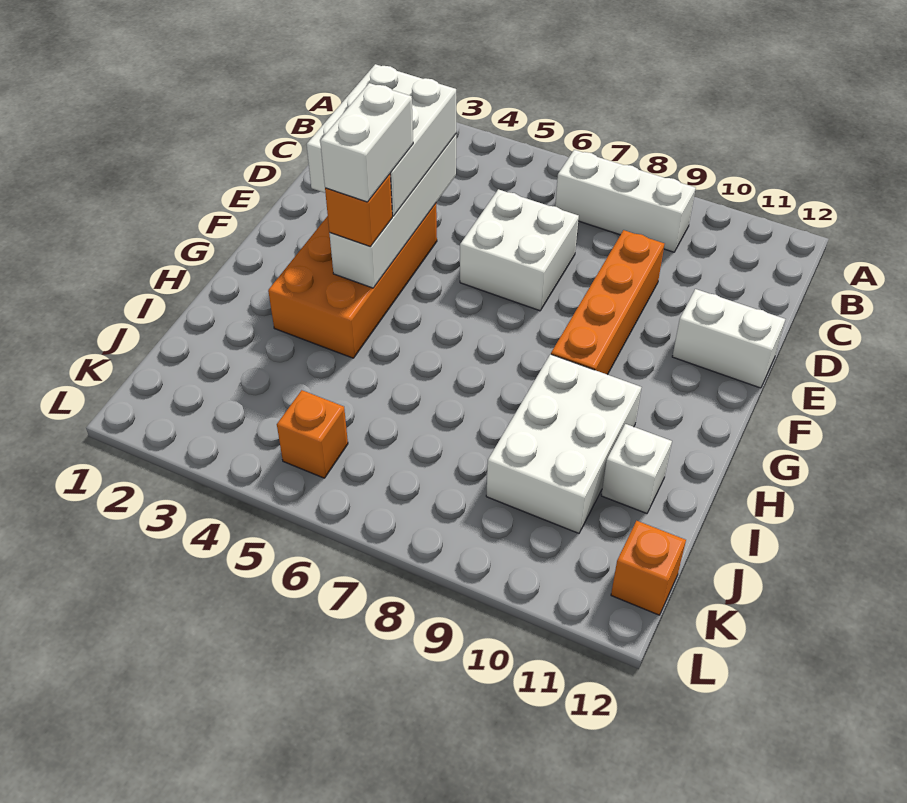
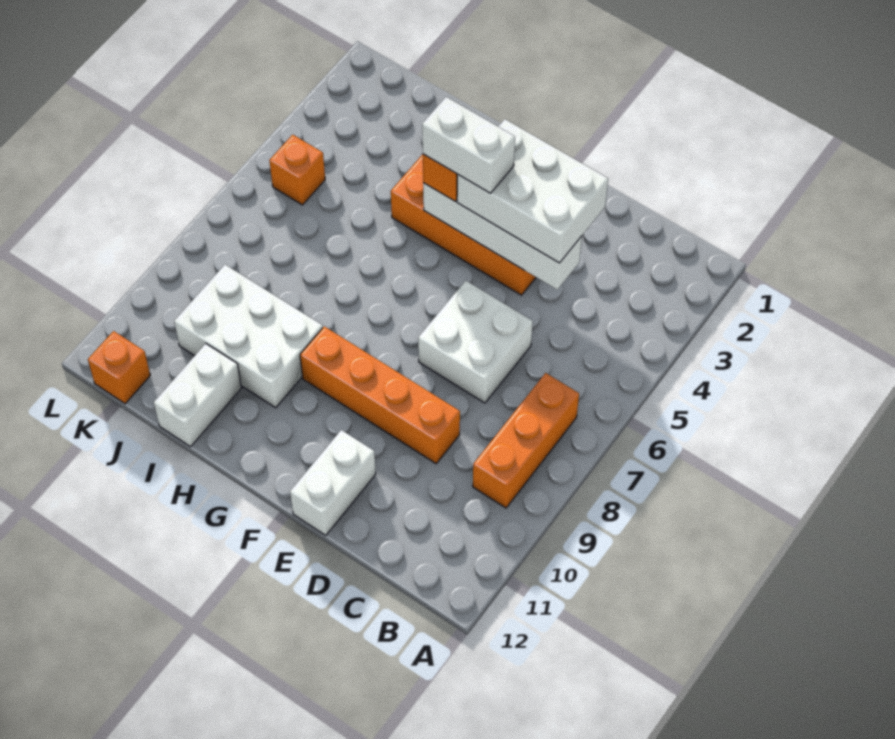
white brick B7:B9 level 1 -> orange brick B7:B9 level 1
white brick I11 level 1 -> white brick I11:I12 level 1

